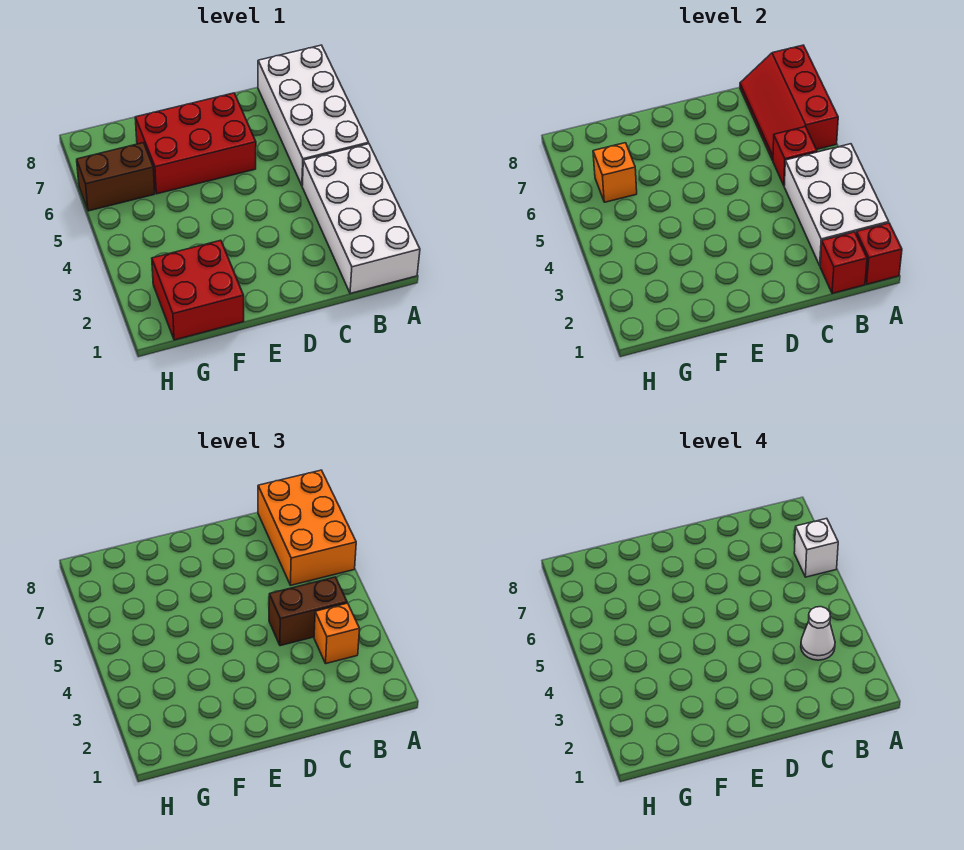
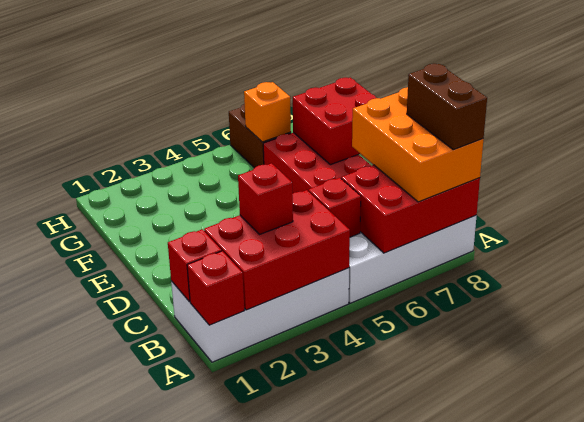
white brick A2:B4 level 2 -> red brick A2:B4 level 2
red slope A6:B8 level 2 top A -> red brick A6:B8 level 2
orange brick A6:B8 level 3 -> orange brick A7:C8 level 3
white brick A6 level 4 -> none
orange brick B3 level 3 -> red brick B3 level 3
white cone B3 level 4 -> none
brown brick B4:C4 level 3 -> brown brick A8:B8 level 4
red brick F1:G2 level 1 -> red brick E7:F8 level 2

